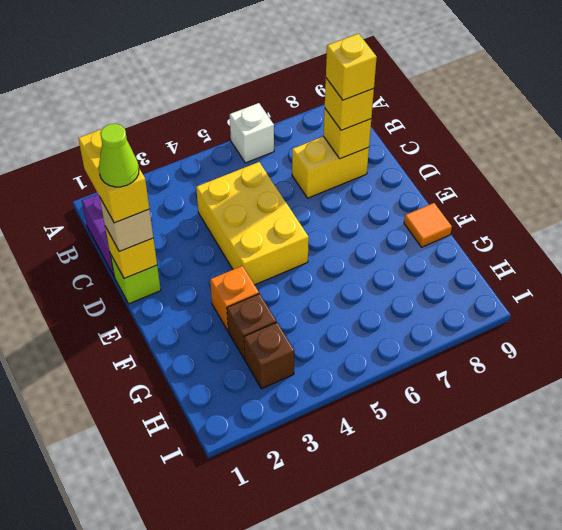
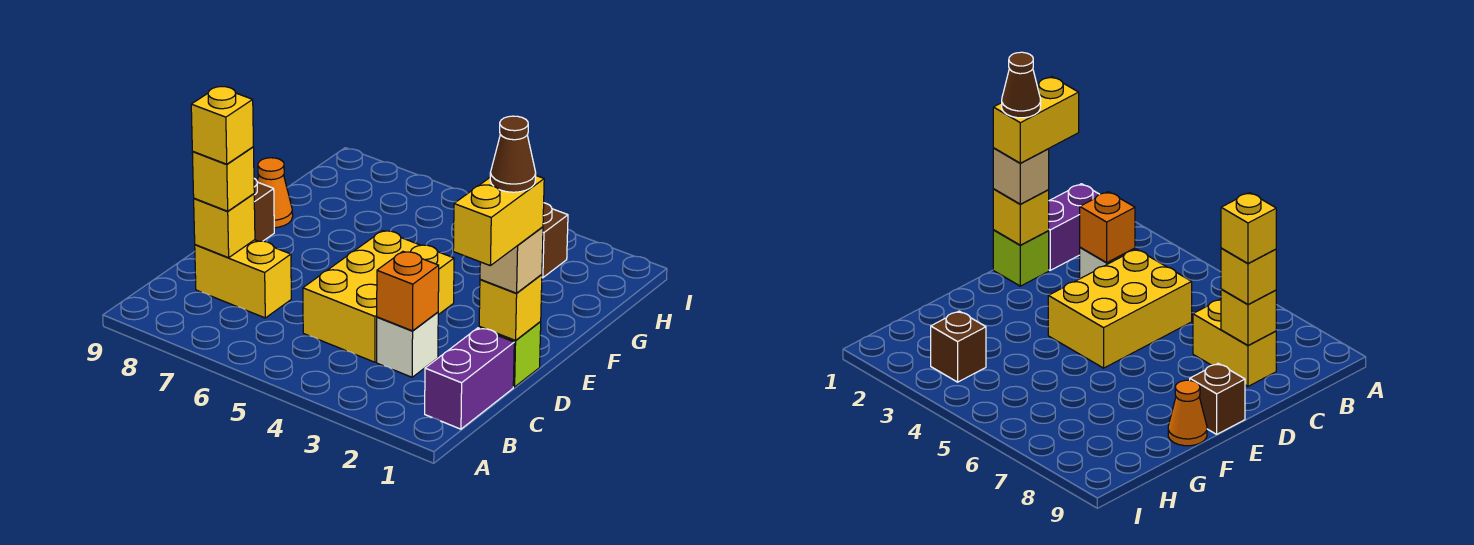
white brick A6 level 1 -> white brick C3 level 1
lime cone D1 level 5 -> brown cone D1 level 5
orange brick F3 level 1 -> orange brick C3 level 2
orange tile F9 level 1 -> orange cone F9 level 1
brown brick G3 level 1 -> brown brick E9 level 1

